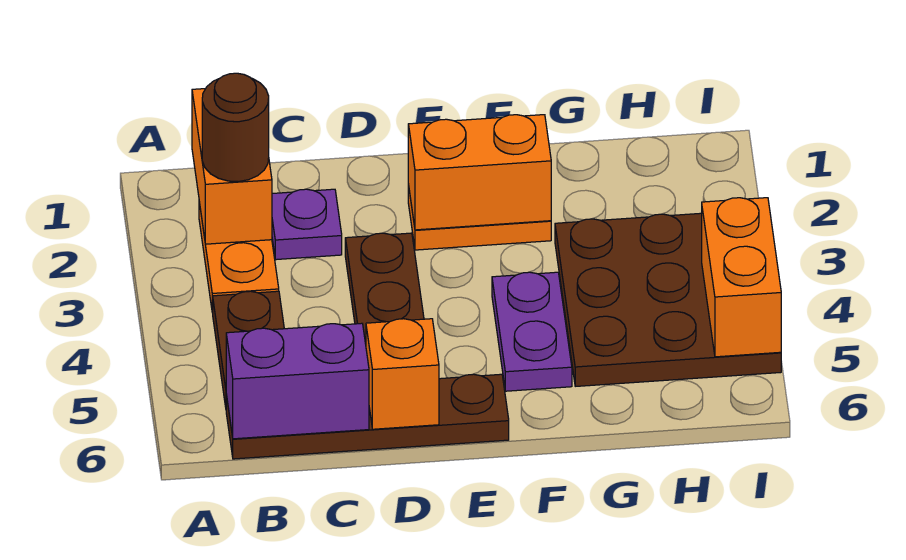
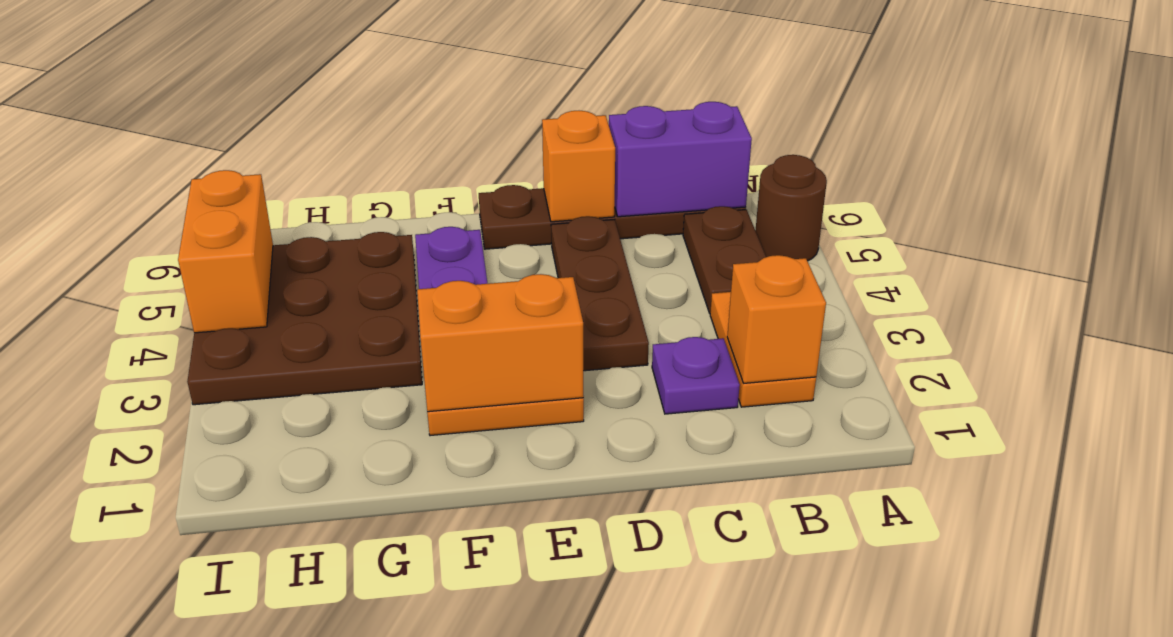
orange brick B1:B2 level 2 -> orange brick B2 level 2
brown round brick B2 level 3 -> brown round brick A5 level 1

